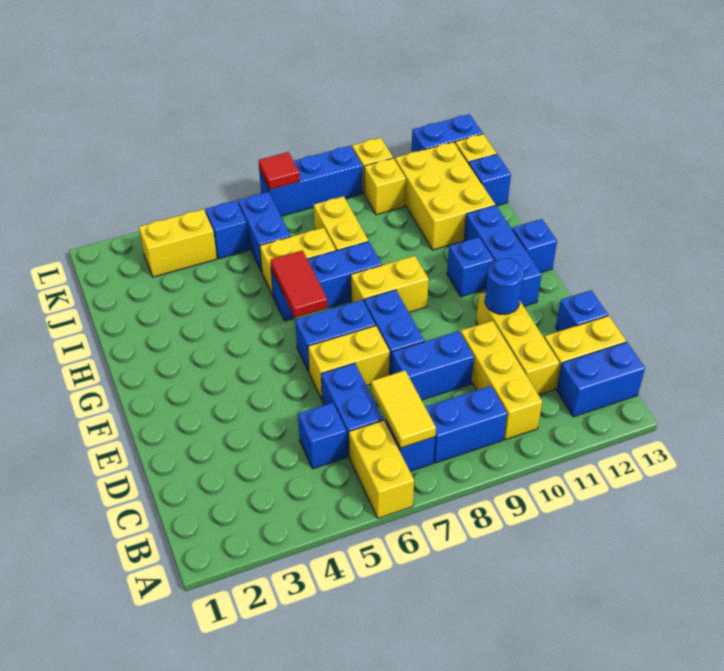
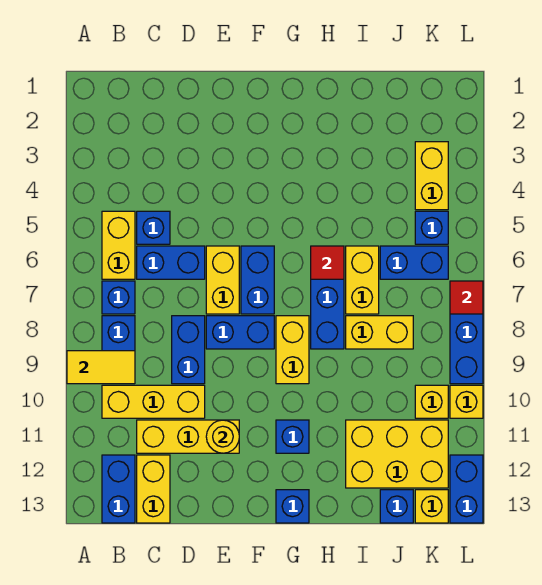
yellow brick A6:B6 level 1 -> yellow brick B5:B6 level 1
yellow tile B7:C7 level 2 -> yellow tile A9:B9 level 2
blue brick D13 level 1 -> none
blue round brick E11 level 2 -> yellow round brick E11 level 2
blue brick F12:H12 level 1 -> none
red tile G6:H6 level 2 -> red tile H6 level 2

